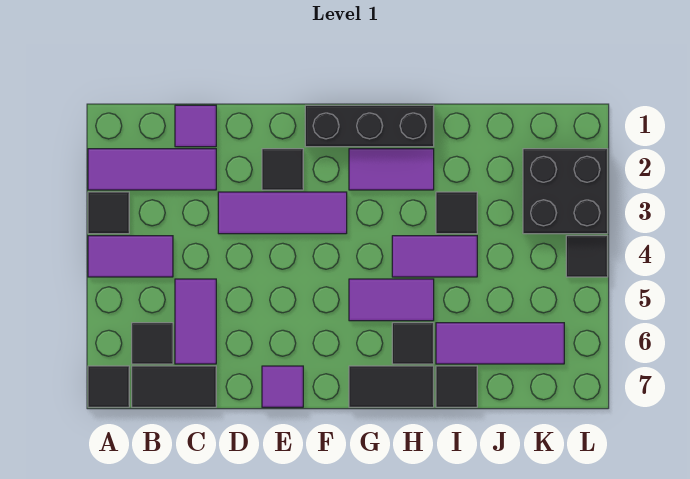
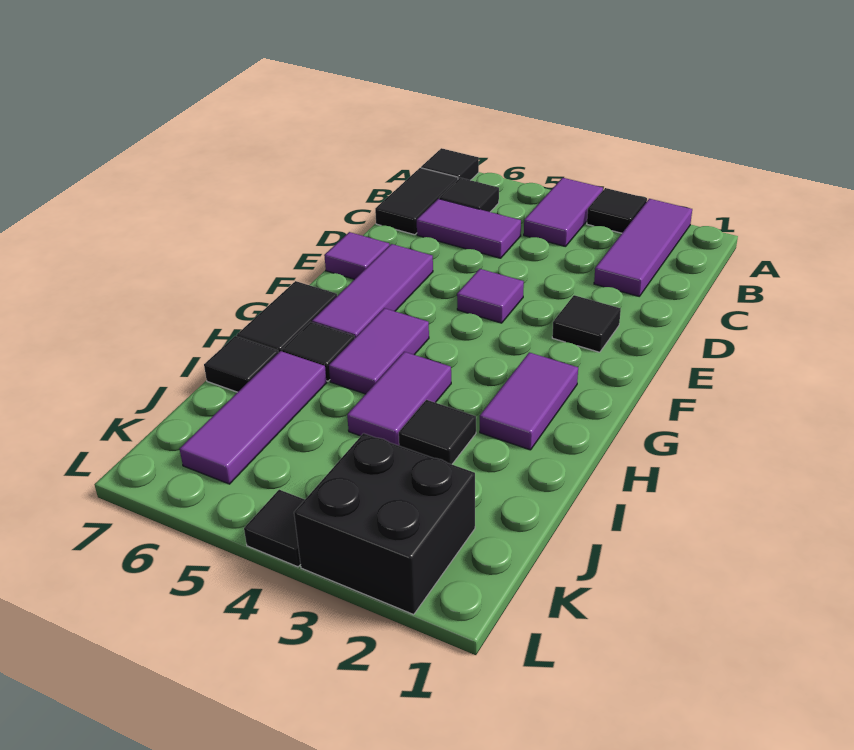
purple tile C1 level 1 -> purple tile E4 level 1
purple tile D3:F3 level 1 -> purple tile E6:G6 level 1
black brick F1:H1 level 1 -> none

